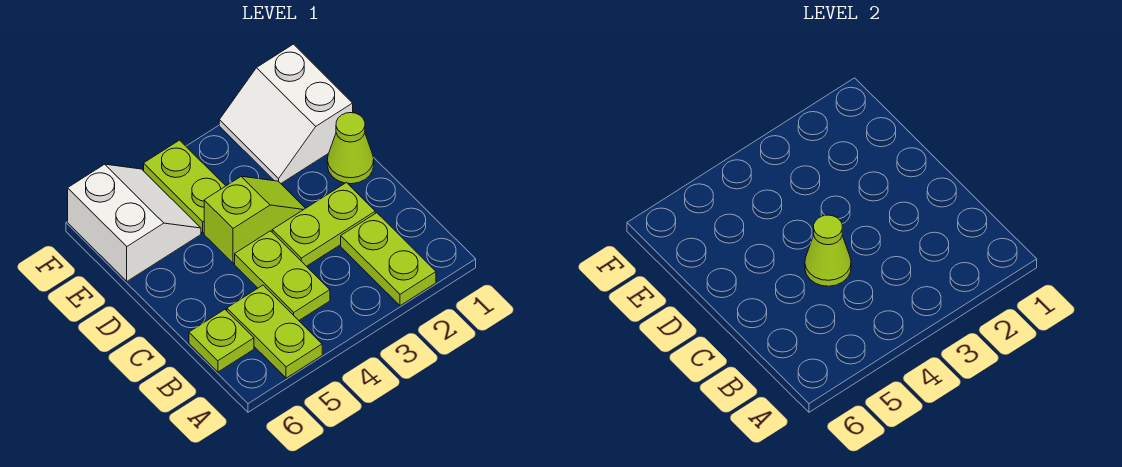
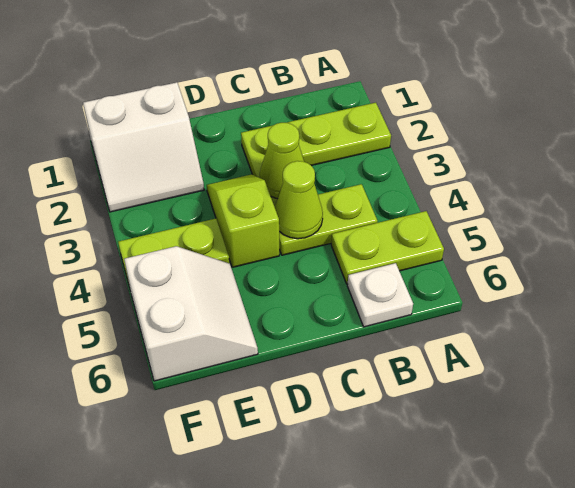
lime plate B6 level 1 -> white plate B6 level 1
lime cone D1 level 1 -> lime cone C3 level 2
white slope E5:F6 level 1 top 6 -> white slope E5:F6 level 1 top F

